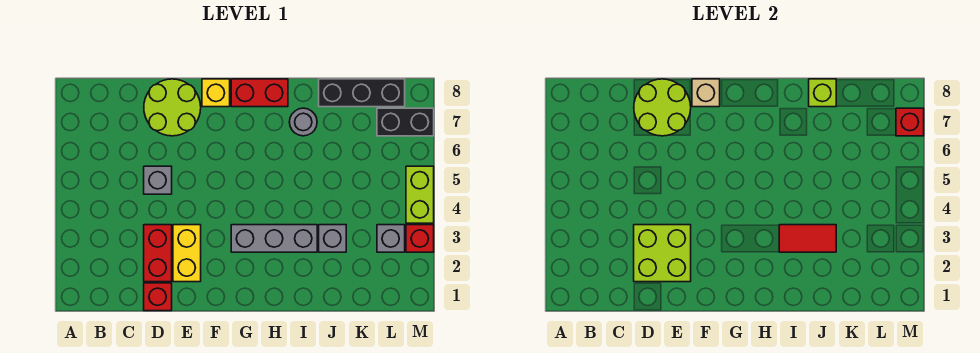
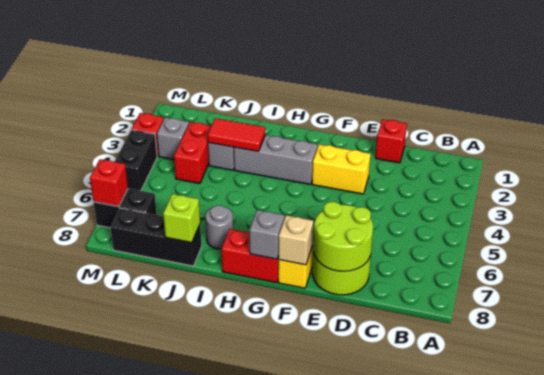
red brick D2:D3 level 1 -> red brick K3:K4 level 1
lime brick D2:E3 level 2 -> none
grey brick D5 level 1 -> grey brick G8 level 2
yellow brick E2:E3 level 1 -> yellow brick E3:F3 level 1
lime brick M4:M5 level 1 -> black brick M4:M5 level 1

